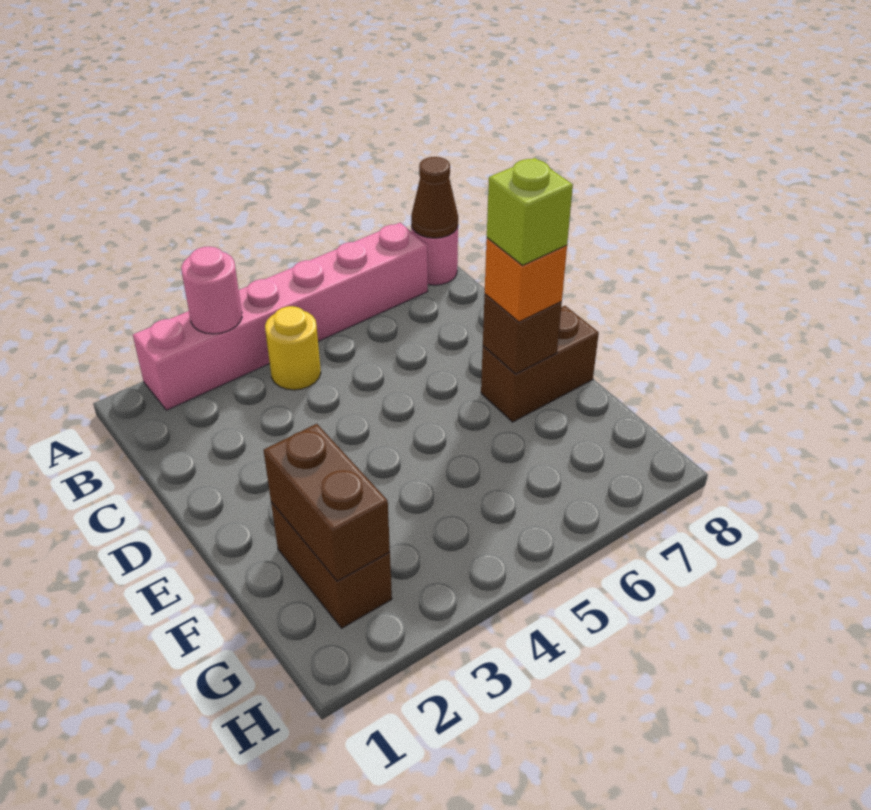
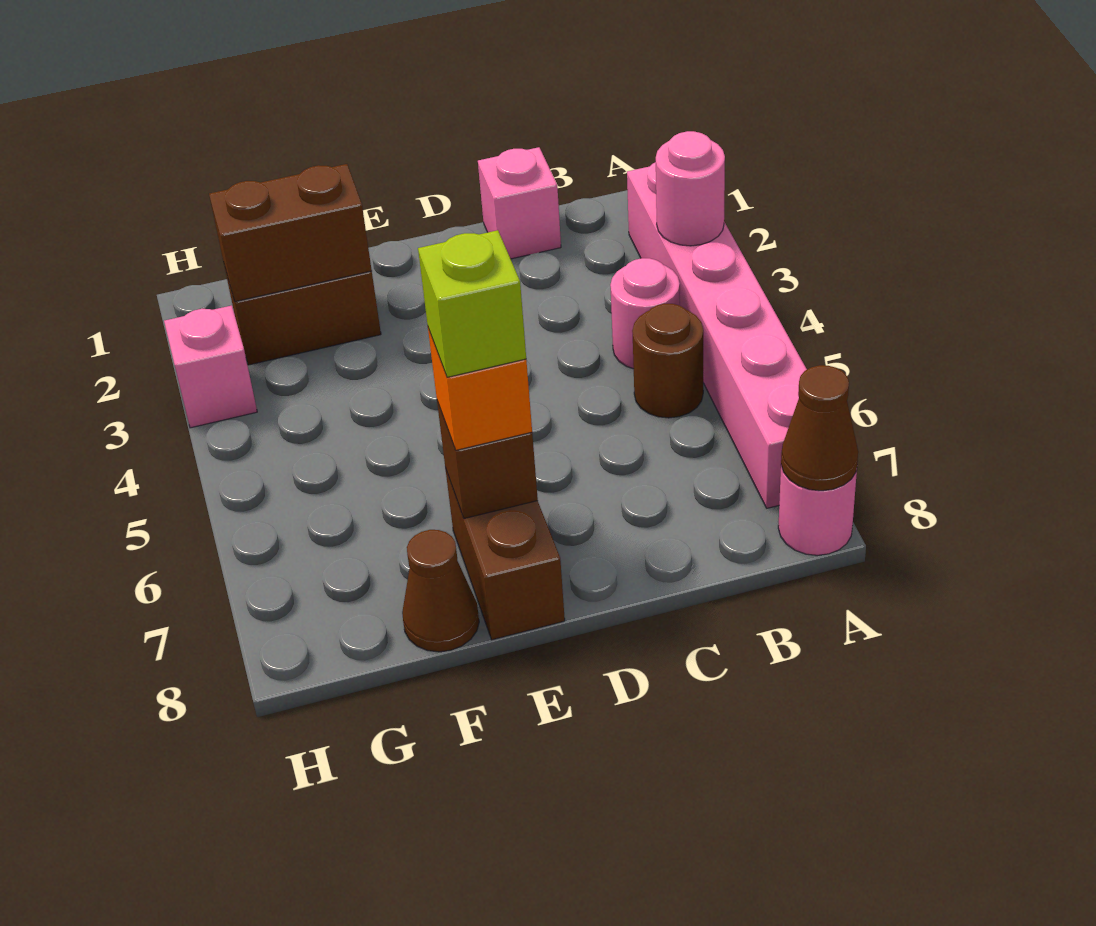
yellow round brick B4 level 1 -> pink round brick B4 level 1
none -> brown round brick B5 level 1
none -> pink brick C1 level 1
none -> brown cone F8 level 1
none -> pink brick H3 level 1

